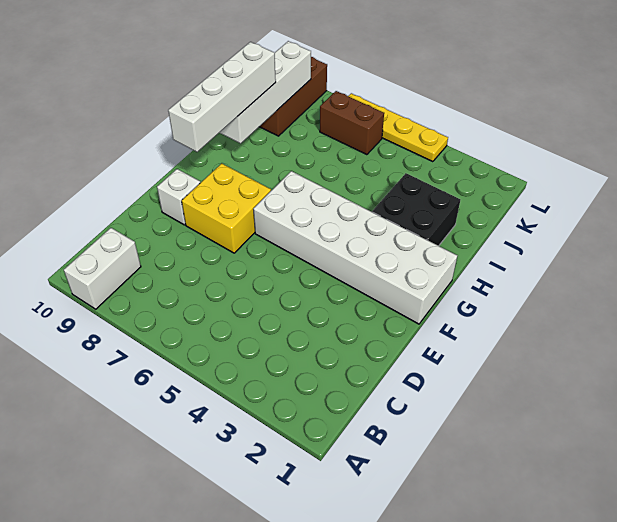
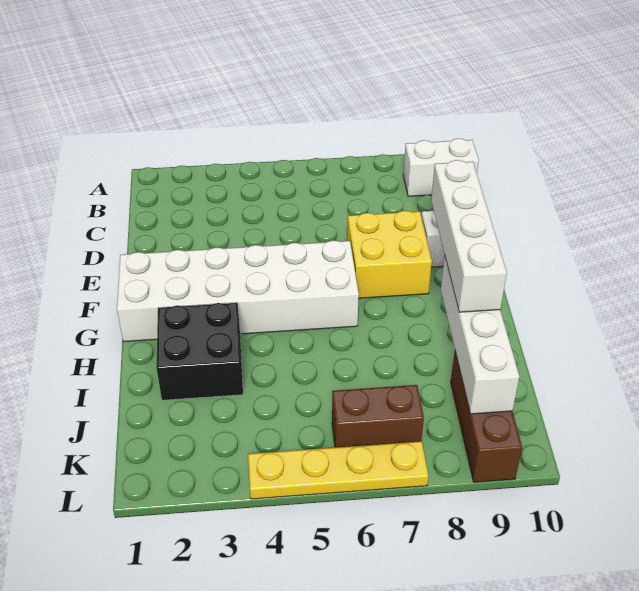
white brick A9:B9 level 1 -> white brick B9:B10 level 1

